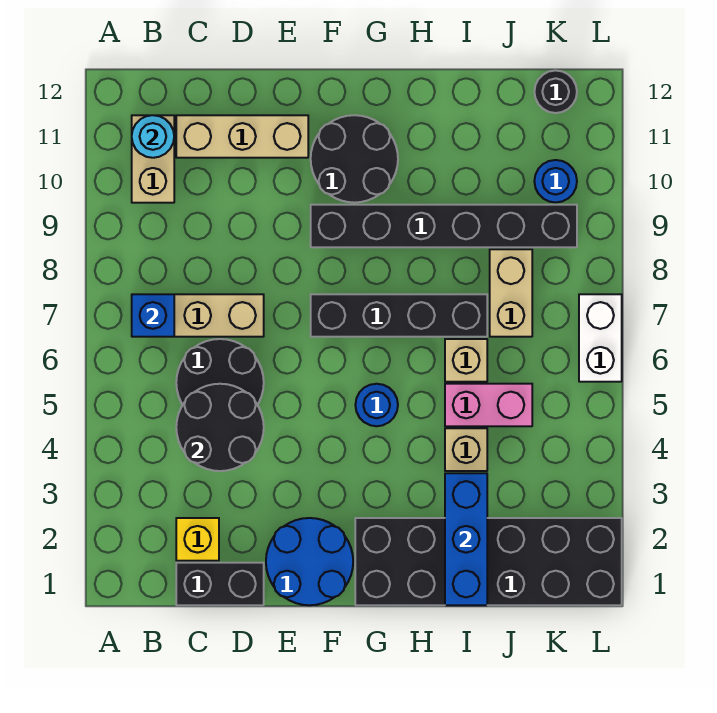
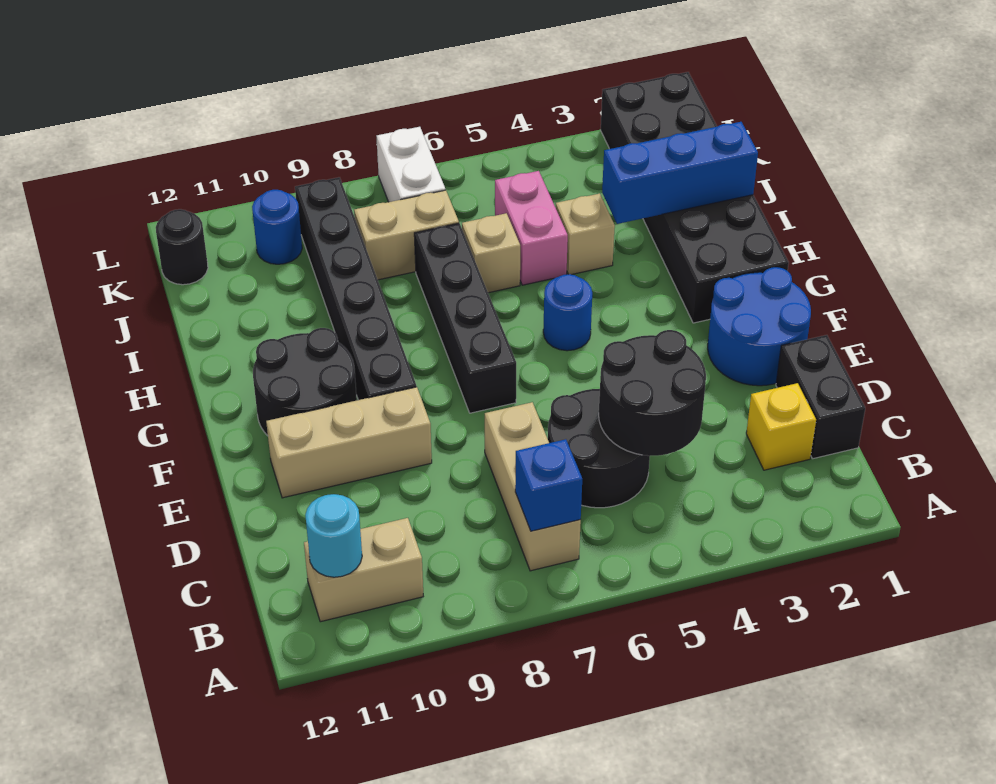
tan brick C11:E11 level 1 -> tan brick E9:E11 level 1
white brick L6:L7 level 1 -> white brick K7:L7 level 1

